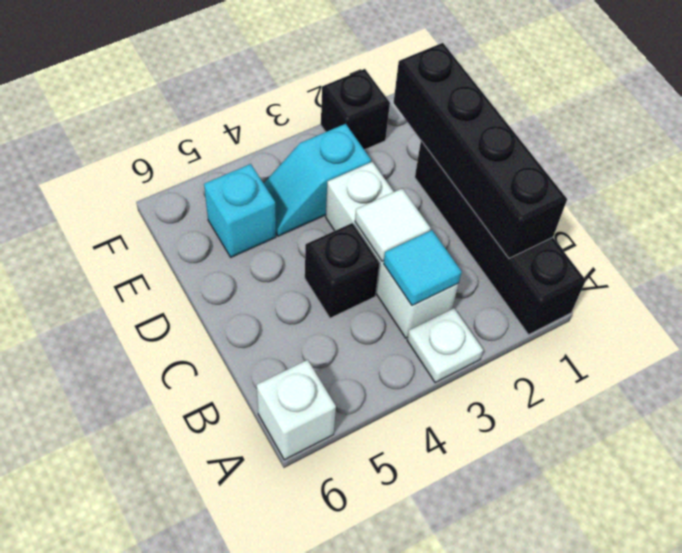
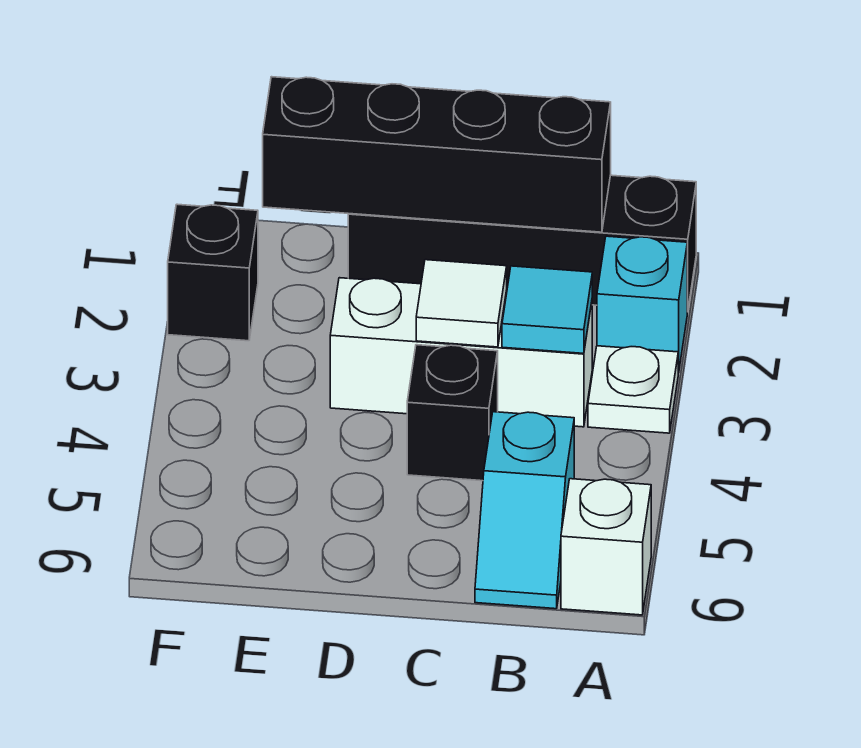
cyan slope E3:E4 level 1 top 3 -> cyan slope B5:B6 level 1 top 5
cyan brick E5 level 1 -> cyan brick A2 level 1

